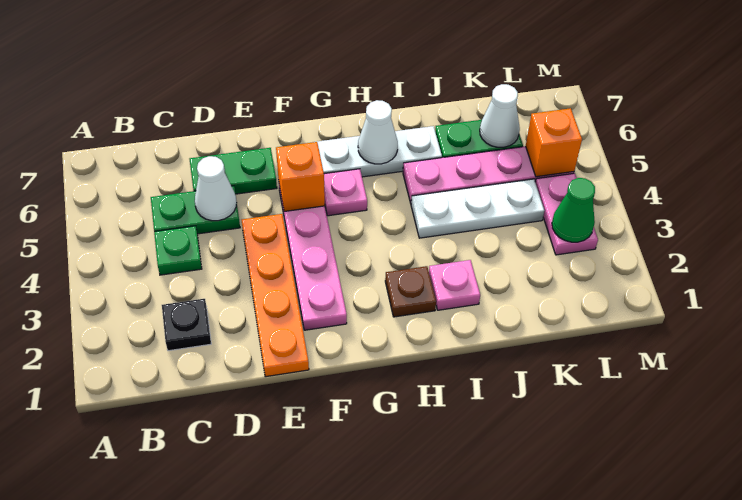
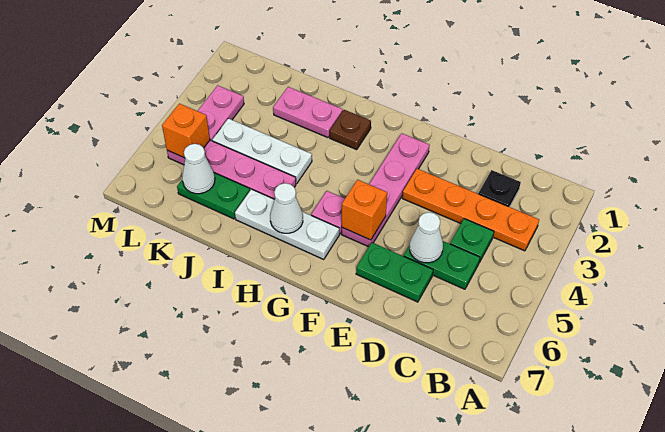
orange plate E1:E4 level 1 -> orange plate B3:E3 level 1
pink plate I2 level 1 -> pink plate I2:J2 level 1
green cone L3 level 2 -> none

